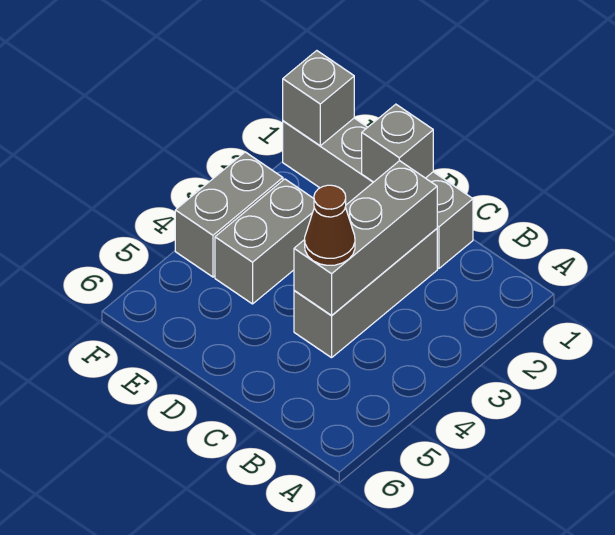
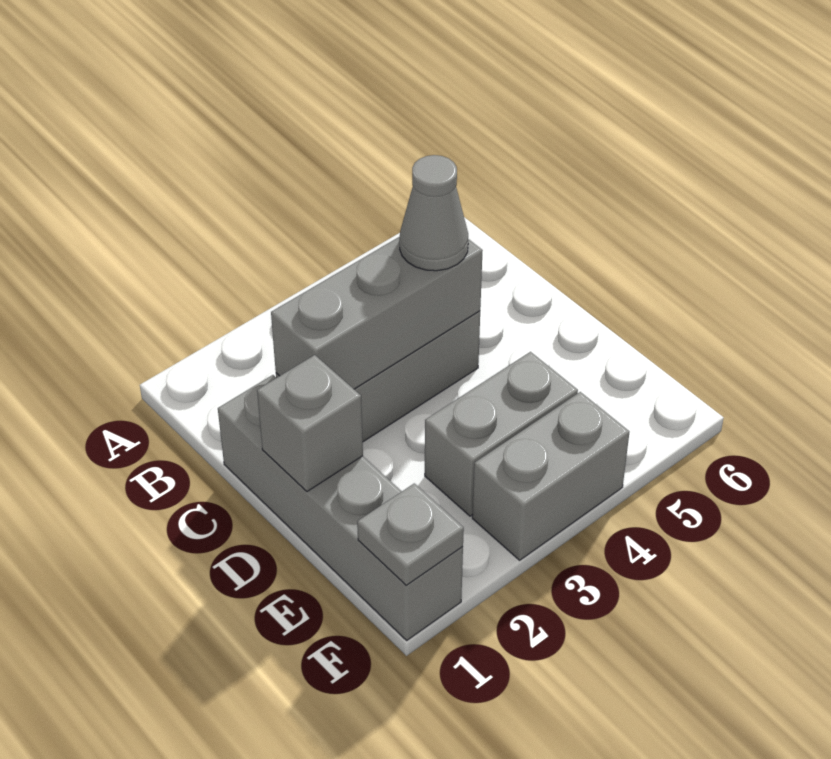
brown cone C4 level 3 -> grey cone C4 level 3
grey brick F1 level 2 -> grey plate F1 level 2

